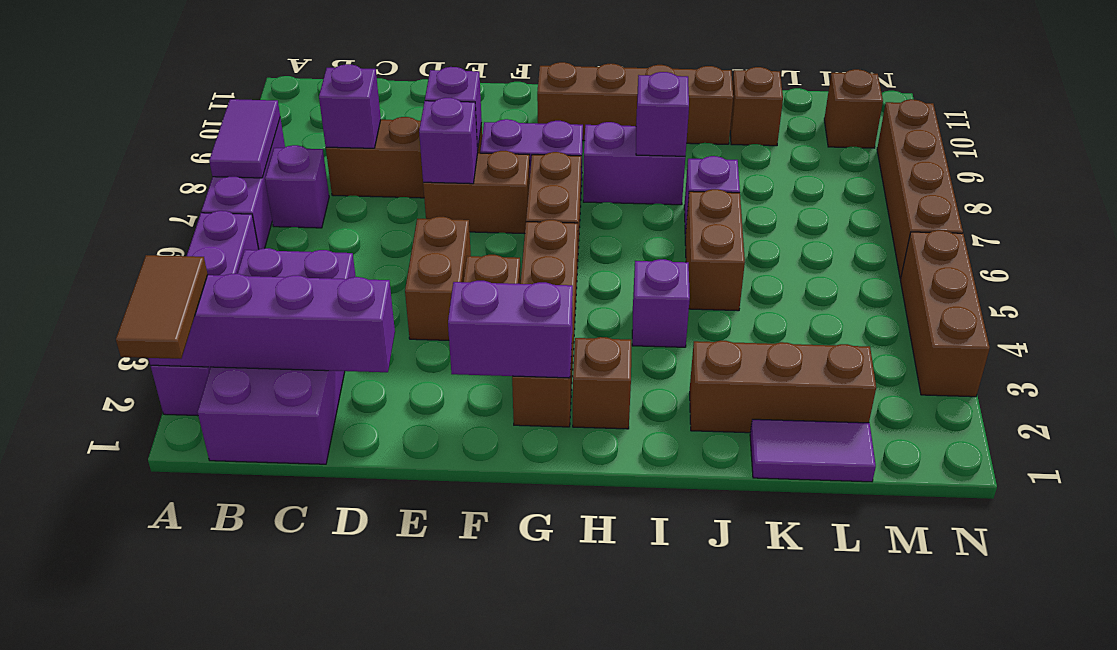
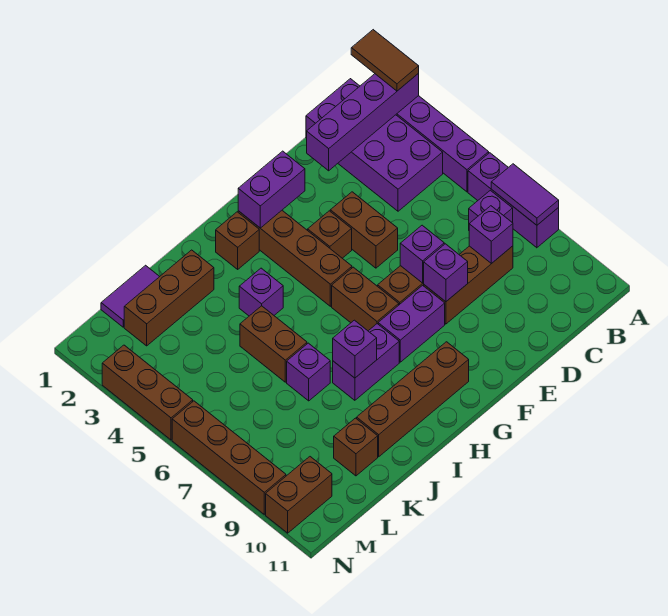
brown brick M10 level 1 -> brown brick M10:N10 level 1

